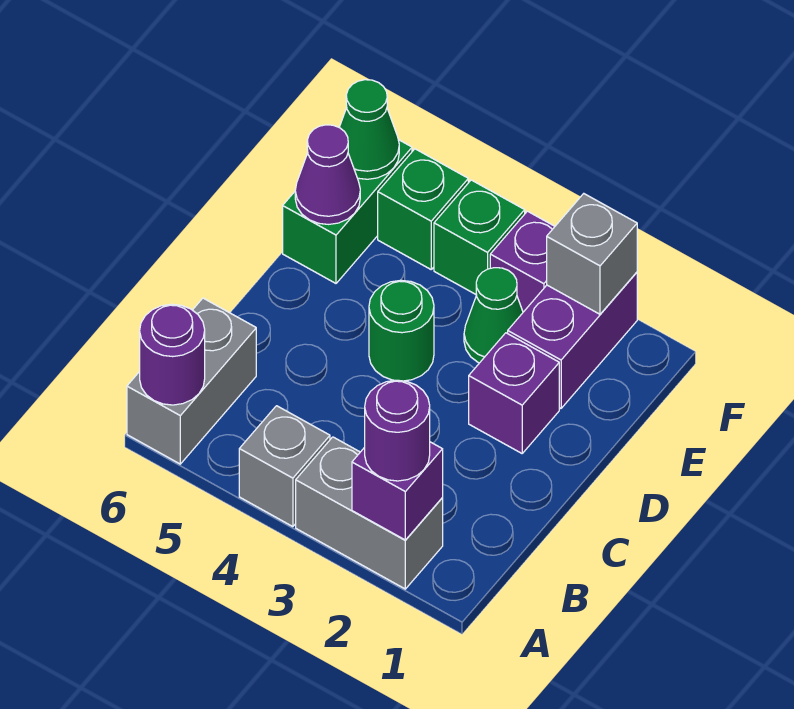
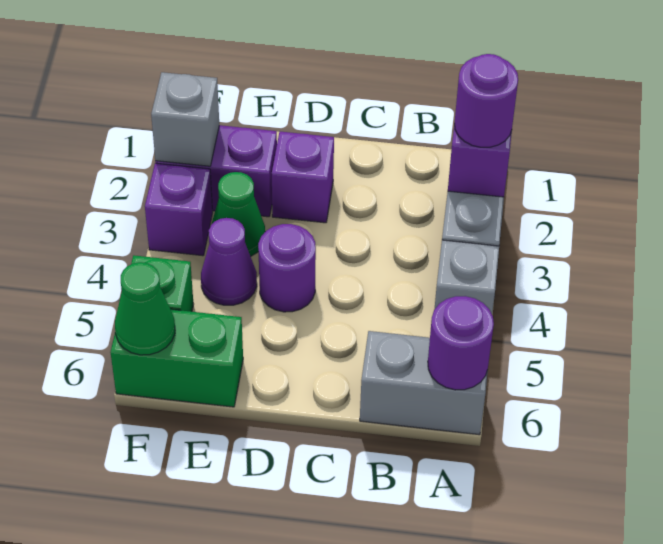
green round brick D4 level 1 -> purple round brick D4 level 1
purple cone E6 level 2 -> purple cone E4 level 1
green brick F4 level 1 -> none

